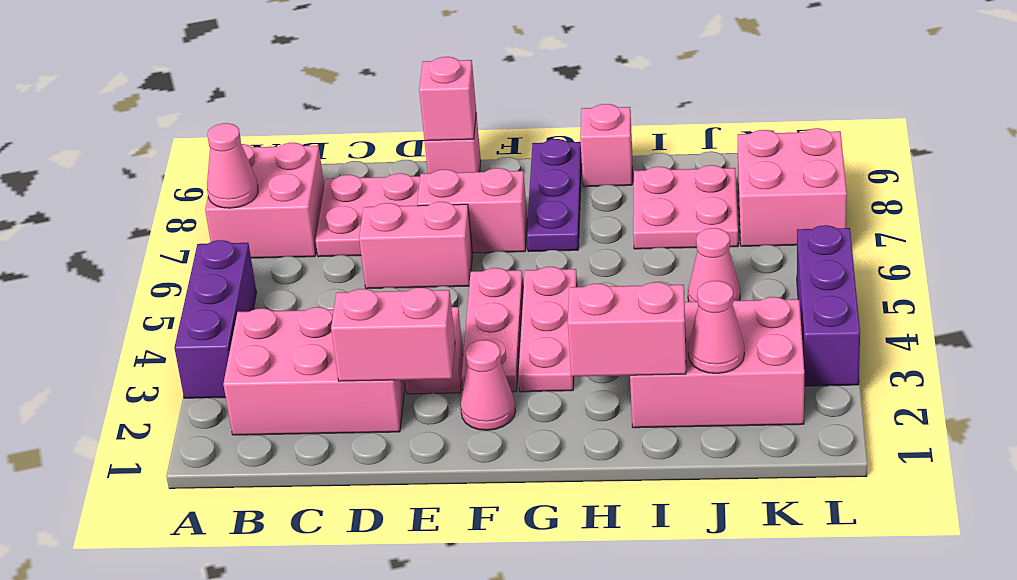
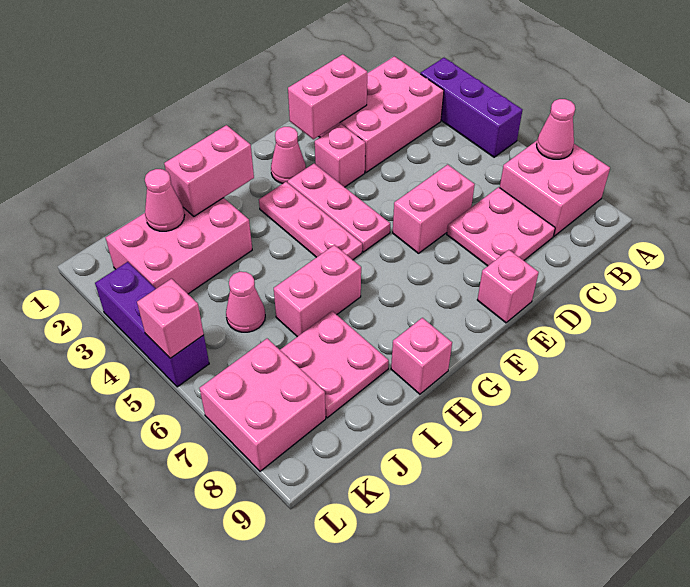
pink brick E7:F7 level 1 -> pink brick H6:I6 level 1
pink brick E9 level 2 -> pink brick L5 level 2
purple plate G7:G9 level 1 -> none

